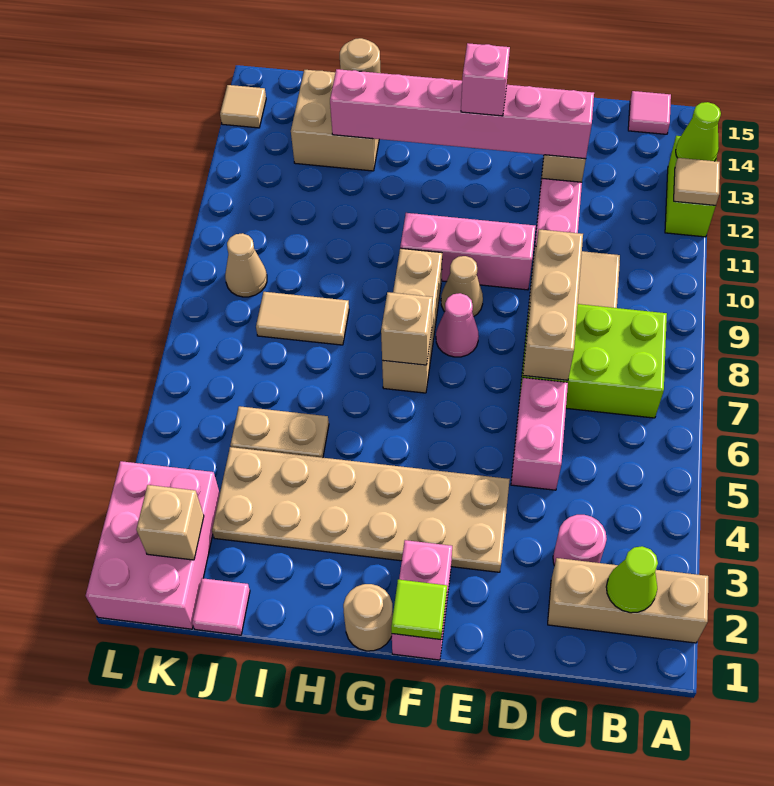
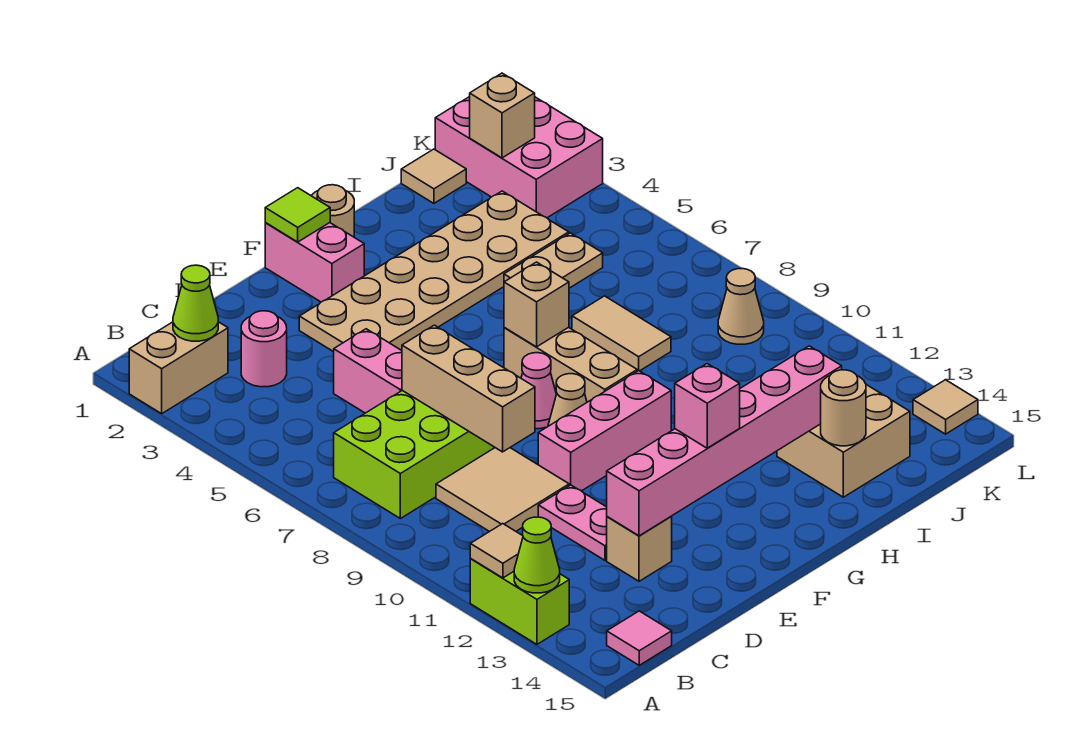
tan brick A2:C2 level 1 -> tan brick A2:B2 level 1
tan tile I8:J8 level 1 -> tan tile I7:I8 level 1
pink tile J1 level 1 -> tan tile J1 level 1

